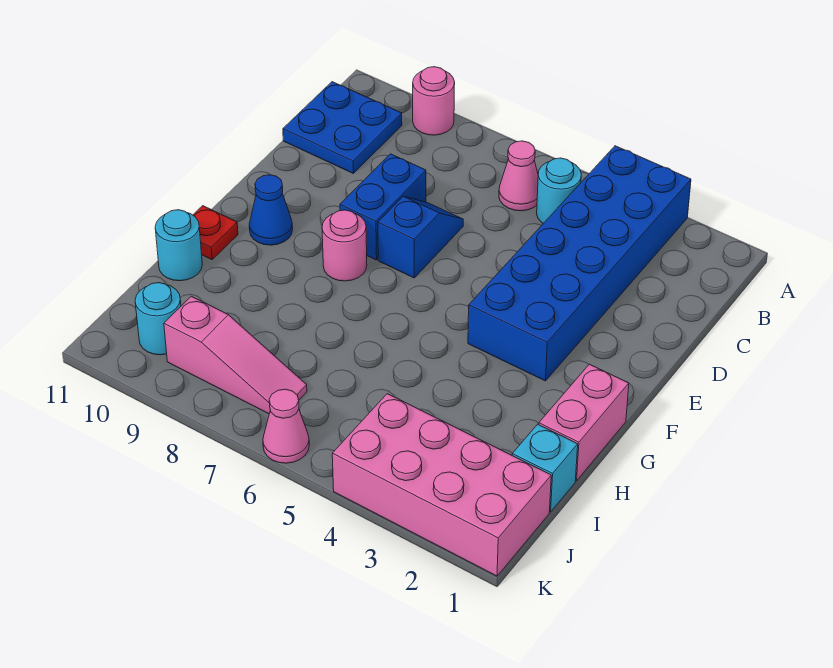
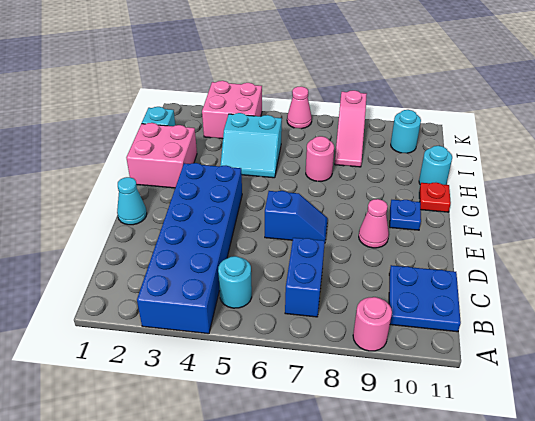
pink cone B6 level 1 -> pink cone E9 level 1
blue slope D7:E7 level 1 top E -> blue slope E6:E7 level 1 top 6
blue brick D8:E8 level 1 -> blue brick B7:C7 level 1
none -> cyan cone E1 level 1
pink round brick F8 level 1 -> pink round brick H7 level 1
blue cone F10 level 1 -> blue plate F10 level 1
pink brick G1:H1 level 1 -> pink brick G1:H2 level 1
none -> cyan slope H4:I5 level 1 top I
pink brick J1:K4 level 1 -> pink brick J3:K4 level 1
pink slope J7:J9 level 1 top 9 -> pink slope I8:K8 level 1 top K

